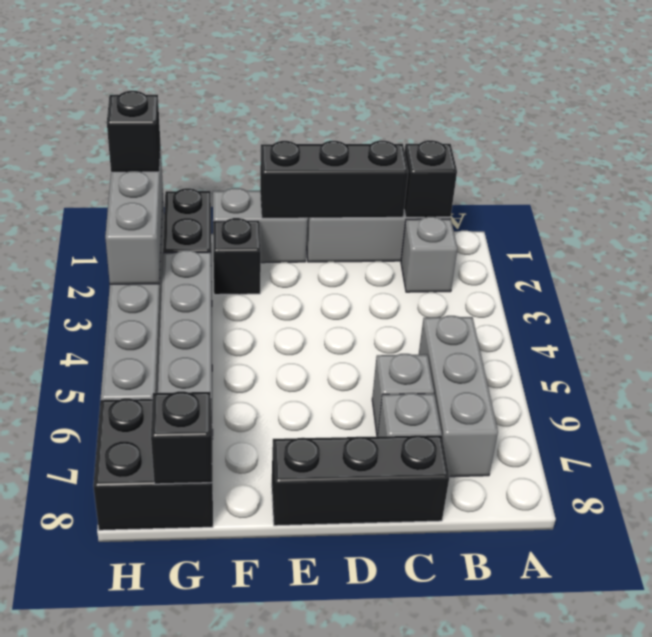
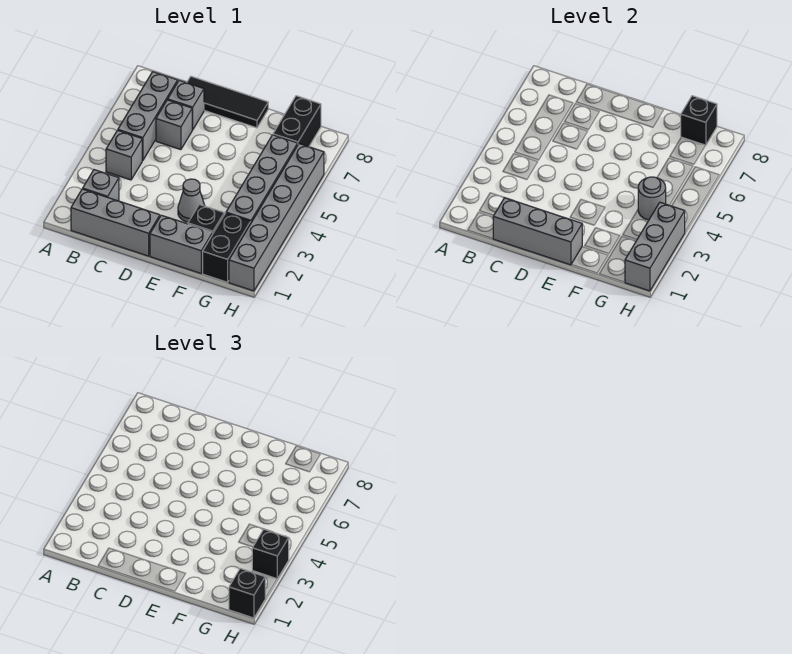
black brick B1 level 2 -> black brick H3 level 3
none -> grey brick B4 level 1
black brick C1:E1 level 2 -> grey brick C1:E1 level 2
black brick C8:E8 level 1 -> black tile C8:E8 level 1
none -> grey cone E3 level 1
none -> grey round brick G4 level 2
black brick G7:H8 level 1 -> black brick G7:G8 level 1

